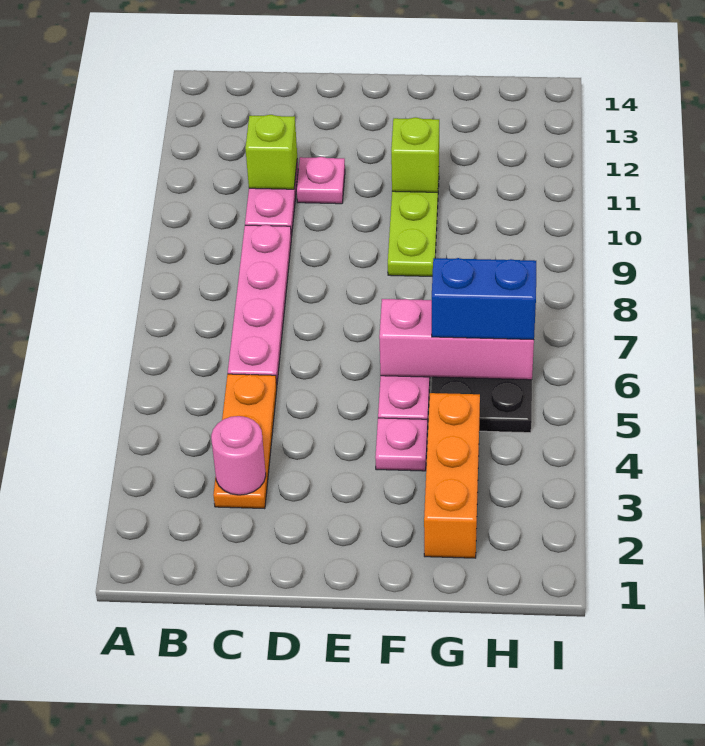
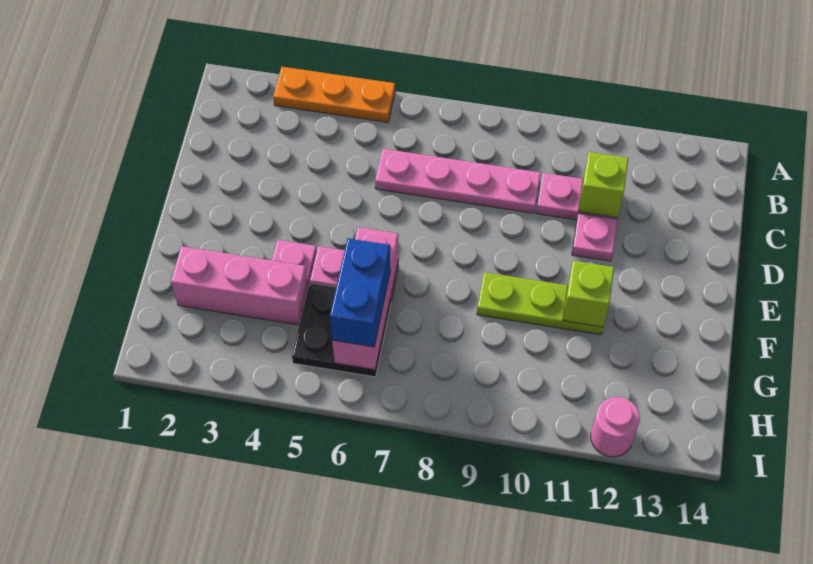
orange plate C3:C5 level 1 -> orange plate A3:A5 level 1
pink round brick C3 level 2 -> pink round brick I12 level 1
orange brick G2:G4 level 1 -> pink brick G2:G4 level 1

